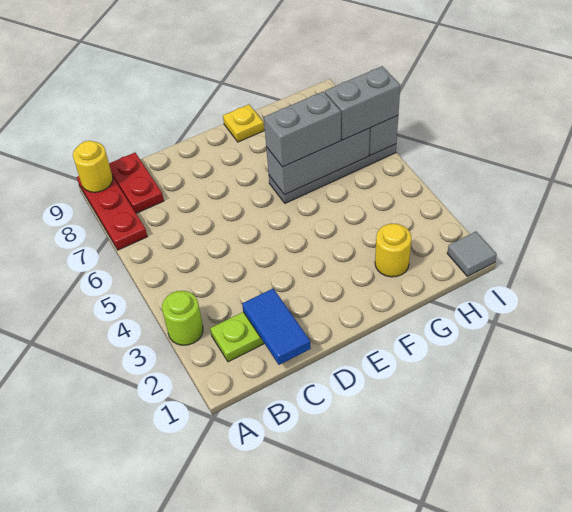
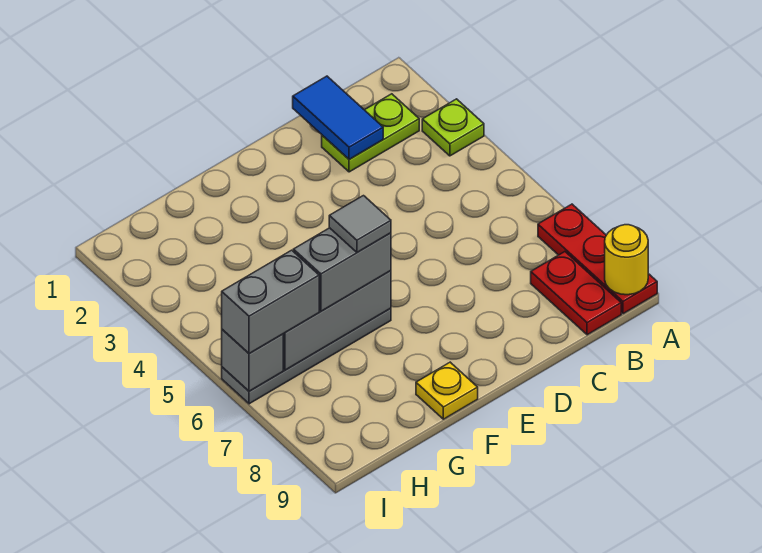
lime round brick A3 level 1 -> lime plate A3 level 1
yellow round brick G2 level 1 -> none
grey tile I1 level 1 -> grey tile F6 level 4

